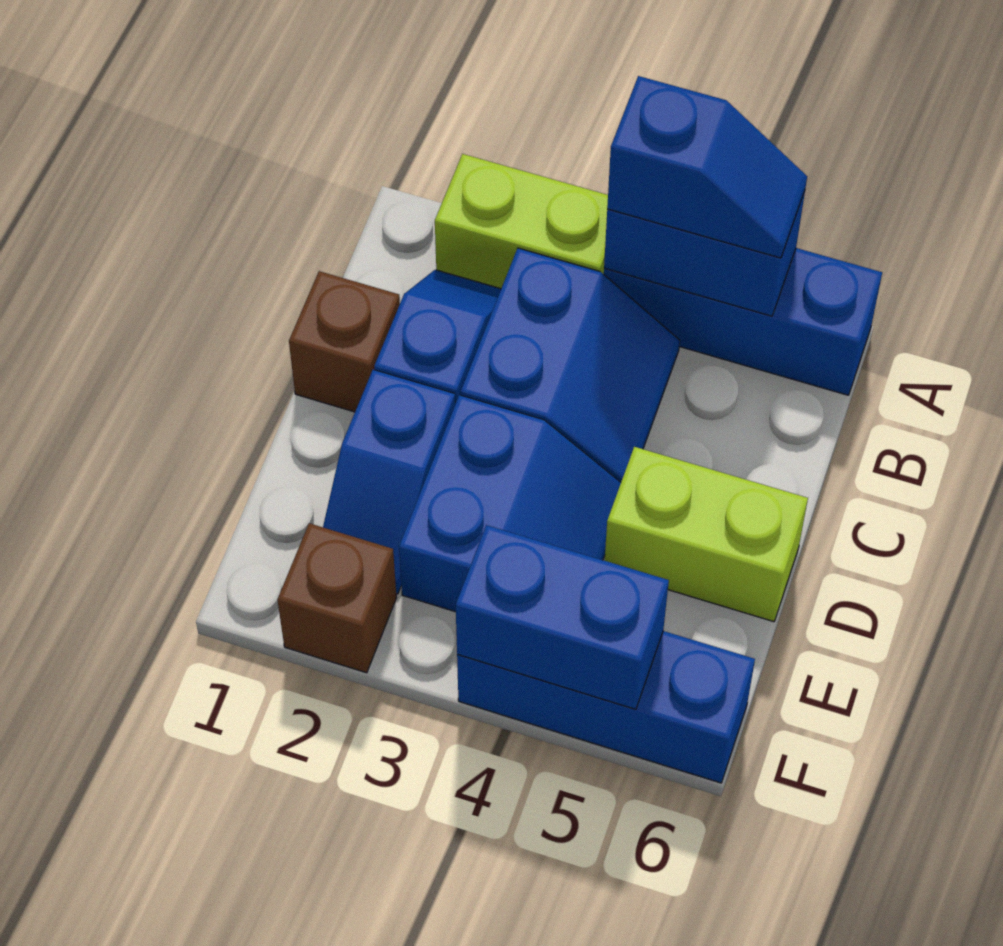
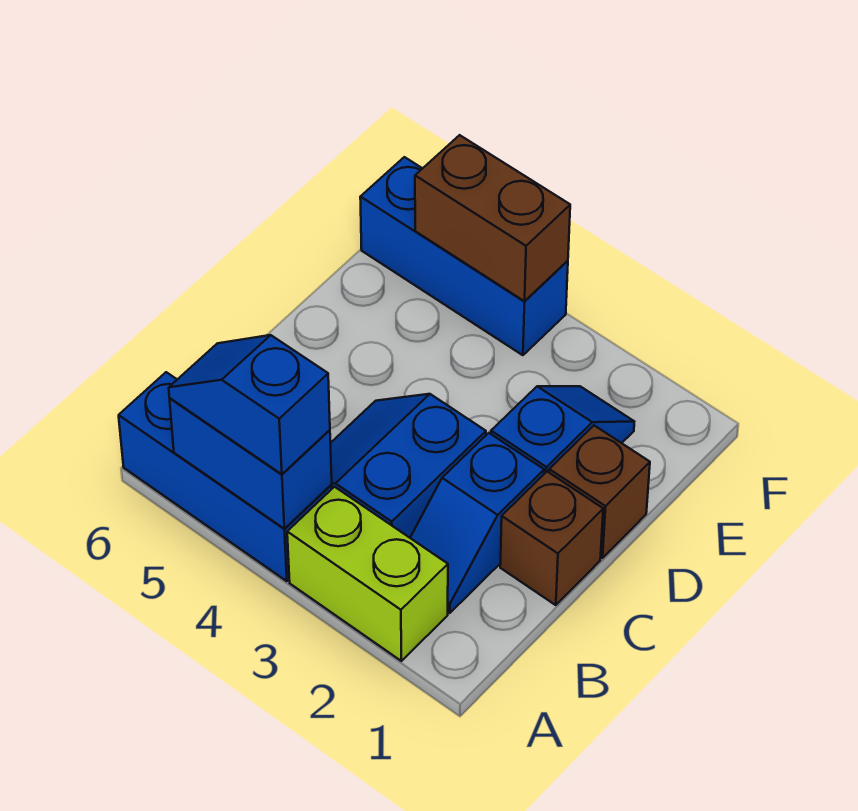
blue slope D3:E4 level 1 top 3 -> none
lime brick D5:D6 level 1 -> none
brown brick F2 level 1 -> brown brick D1 level 1
blue brick F4:F5 level 2 -> brown brick F4:F5 level 2

